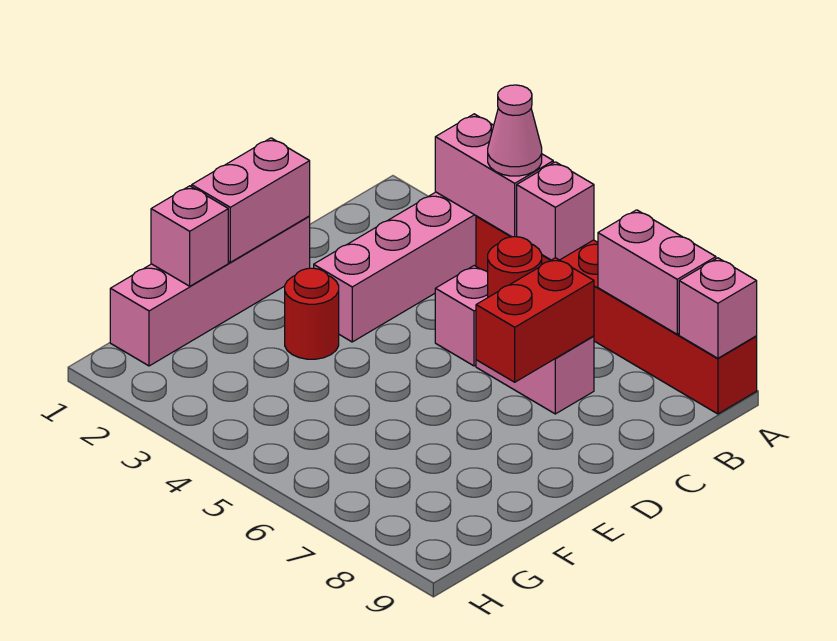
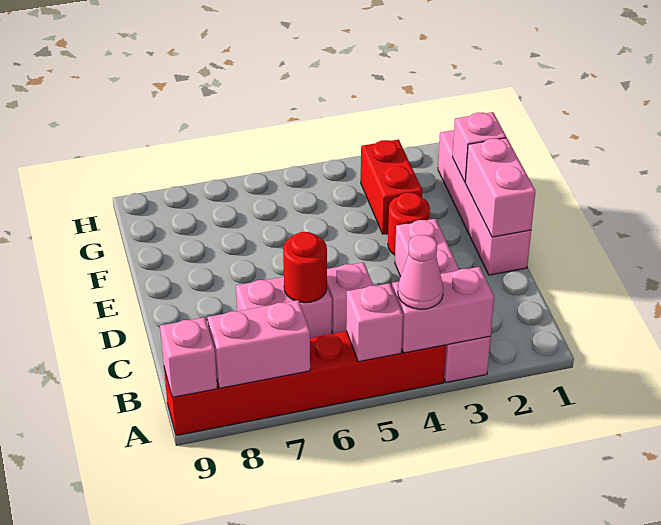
red brick C7:D7 level 2 -> red brick F3:G3 level 1

